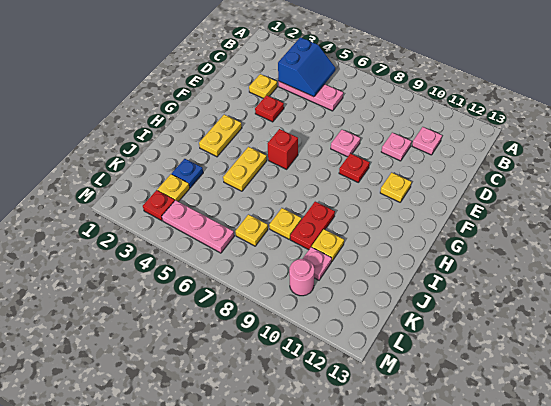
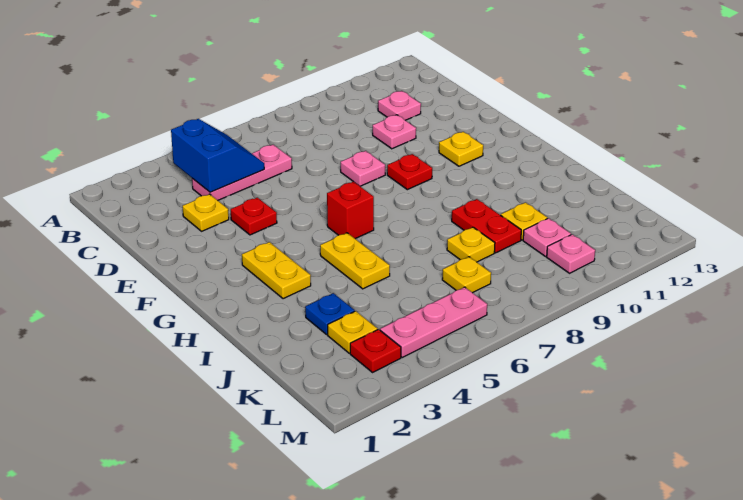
pink round brick L10 level 1 -> pink plate L10 level 1

